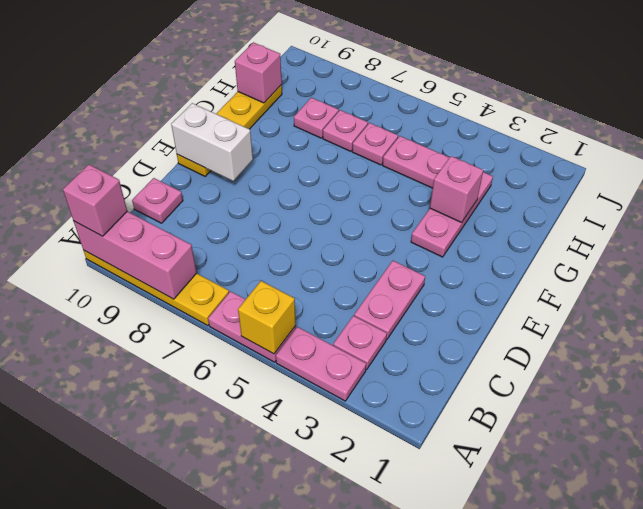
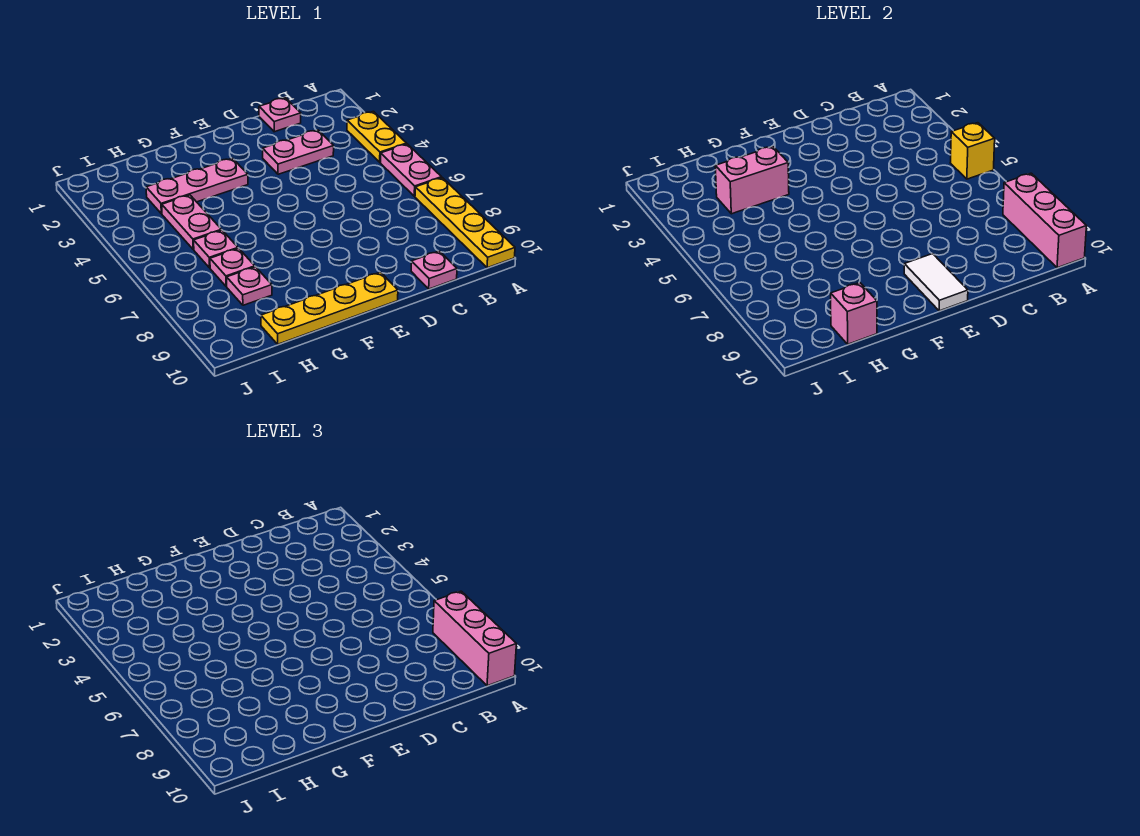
pink plate A3:A4 level 1 -> yellow plate A3:A4 level 1
pink brick A10 level 3 -> pink brick A8:A10 level 3
pink plate B3 level 1 -> pink plate C1 level 1
white brick E9:E10 level 2 -> white tile E9:E10 level 2
pink brick G3 level 2 -> pink brick G3:H3 level 2

